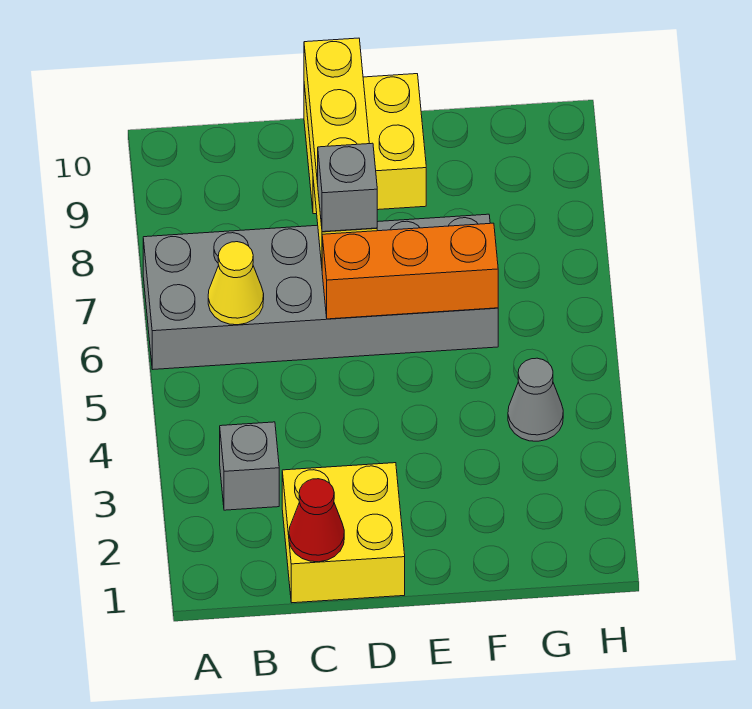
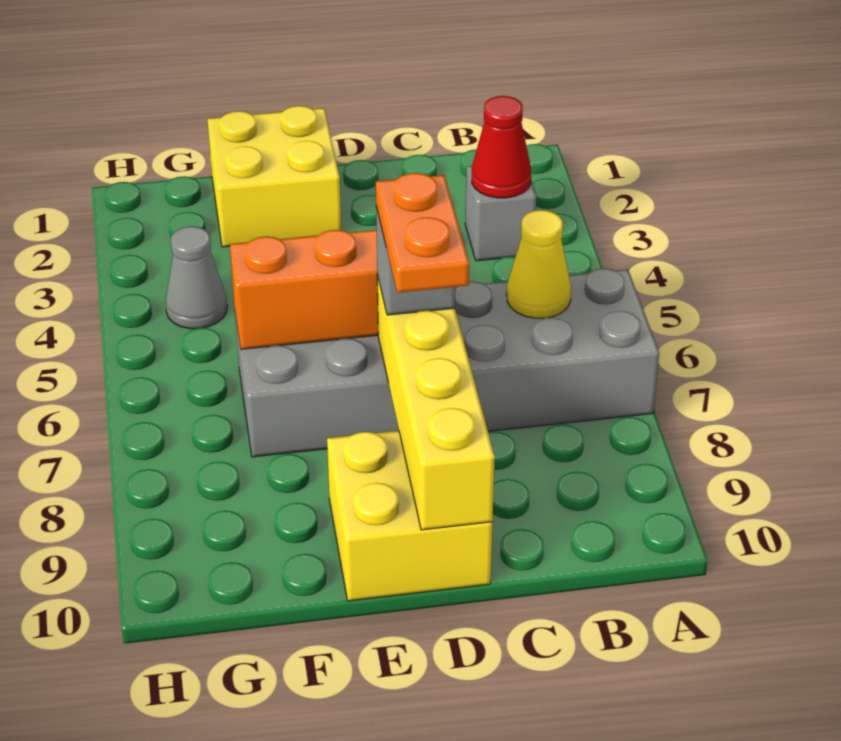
yellow brick C1:D2 level 1 -> yellow brick E1:F2 level 1
red cone C1 level 2 -> red cone B3 level 2
none -> orange plate D7:D8 level 4

